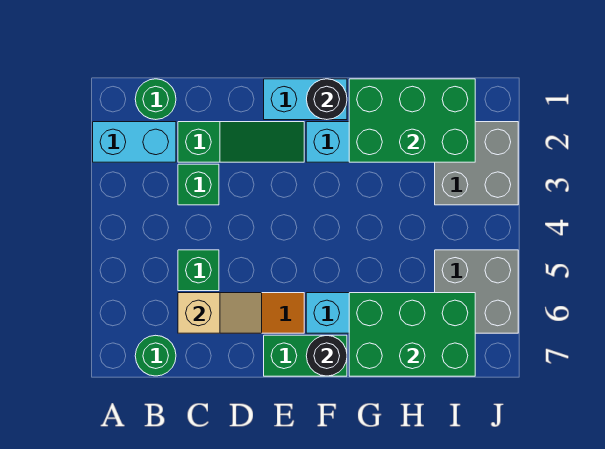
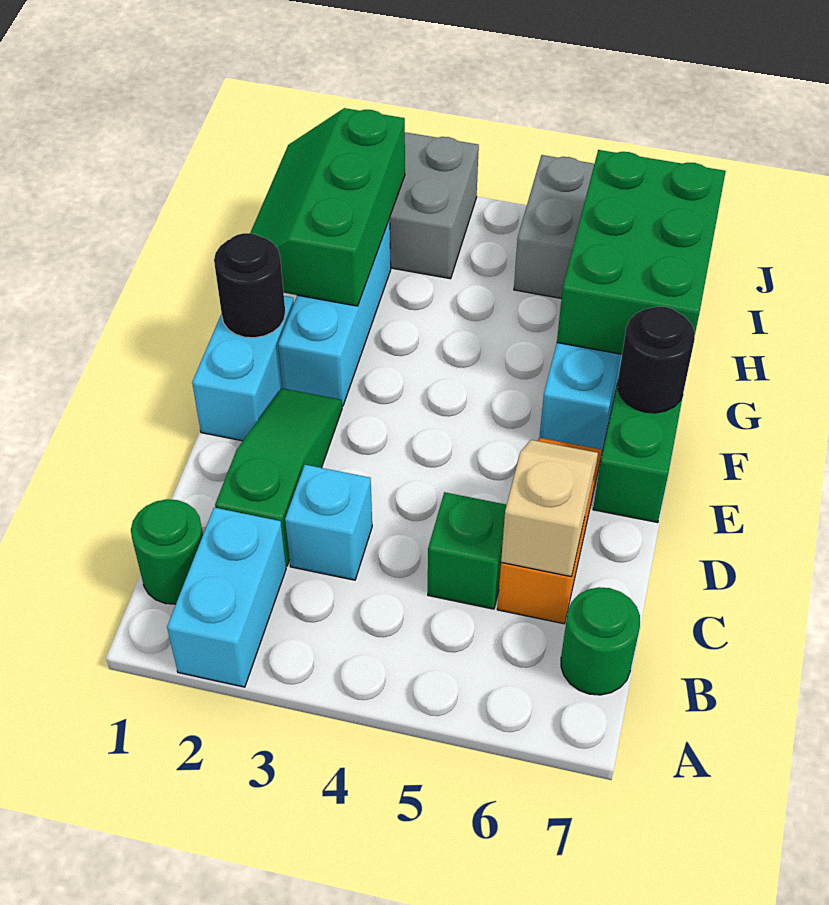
green brick C3 level 1 -> cyan brick C3 level 1
green brick G1:I2 level 2 -> green slope G1:I2 level 2 top 2

